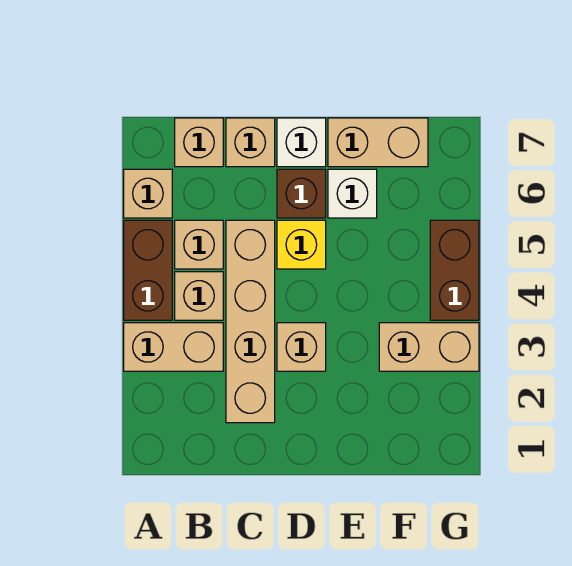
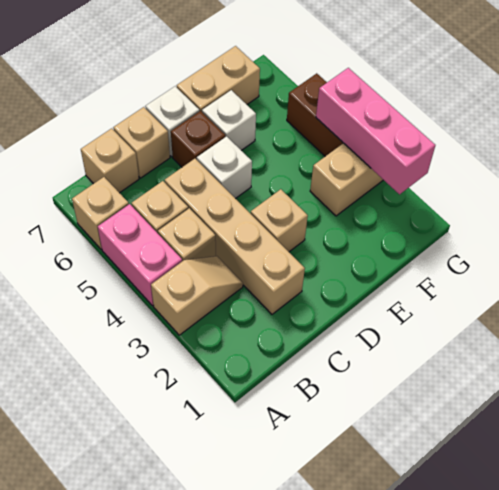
tan brick A3:B3 level 1 -> tan slope A3:B3 level 1 top A
brown brick A4:A5 level 1 -> pink brick A4:A5 level 1
yellow brick D5 level 1 -> white brick D5 level 1
none -> pink brick G2:G4 level 2

